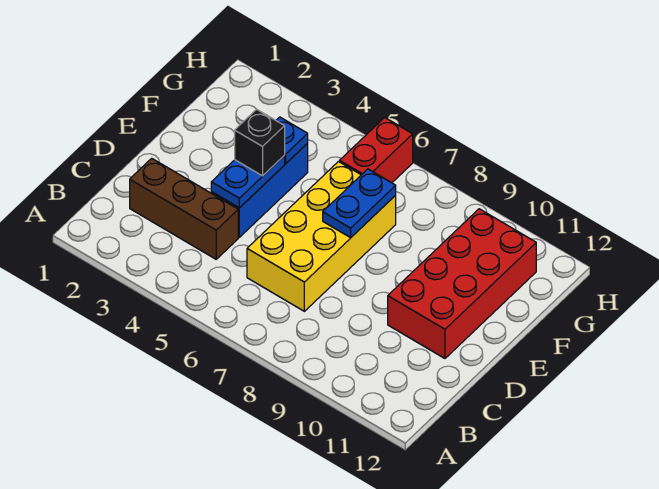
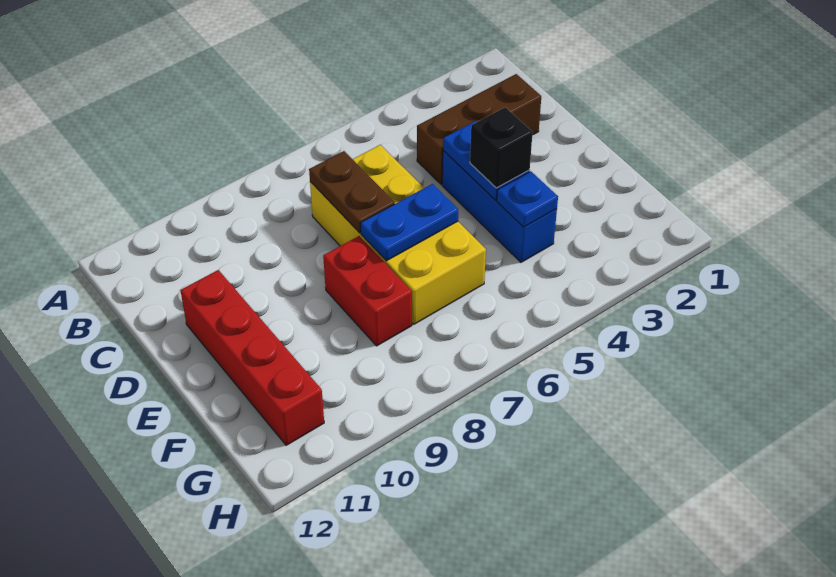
none -> brown plate C7:D7 level 2
red brick D10:G11 level 1 -> red brick D11:G11 level 1
blue plate E7:F7 level 2 -> blue plate E6:E7 level 2
red brick G6:H6 level 1 -> red brick E8:F8 level 1

